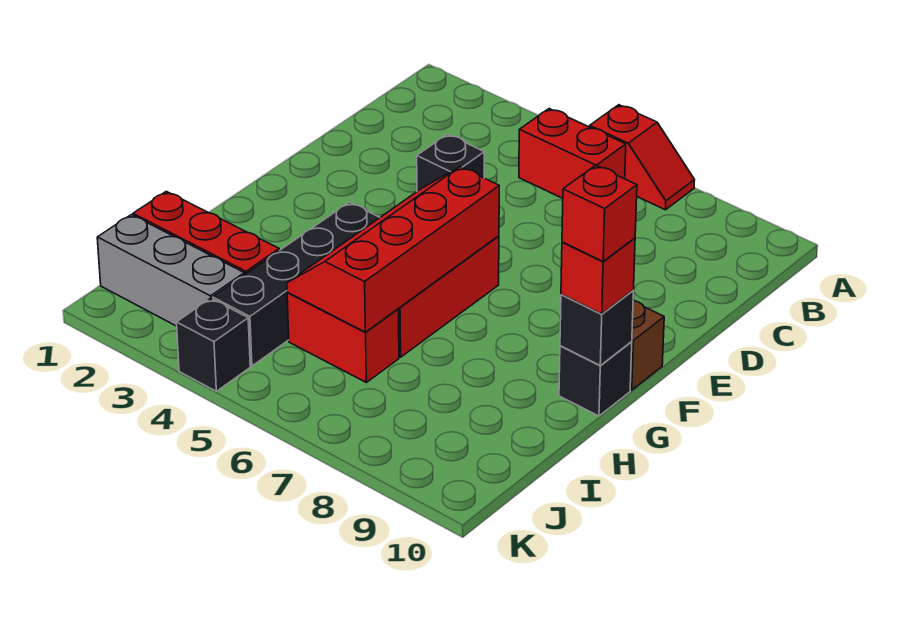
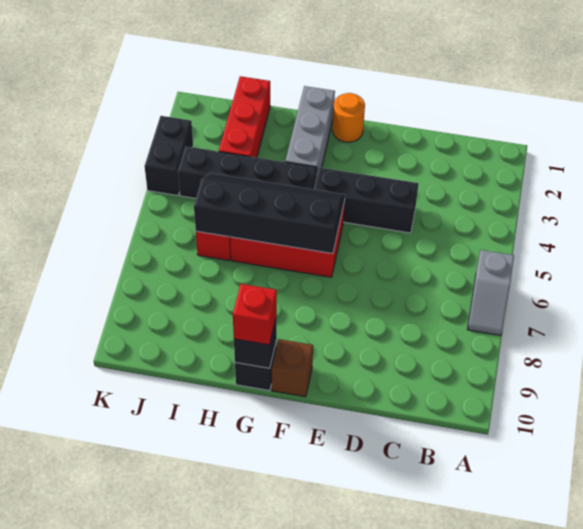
red slope A6:A7 level 1 top 6 -> grey slope A6:A7 level 1 top 6
red brick B5:B6 level 1 -> none
black brick D4 level 1 -> black brick D4:F4 level 1
none -> orange round brick F1 level 1
red slope F5:I6 level 2 top 6 -> black slope F5:I6 level 2 top 6
red brick G10 level 4 -> none
grey brick J1:J3 level 1 -> grey brick G1:G3 level 1
black brick K4 level 1 -> black brick K3:K4 level 1

